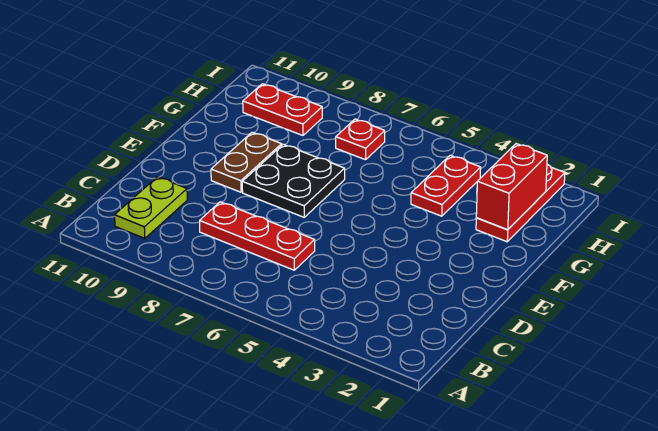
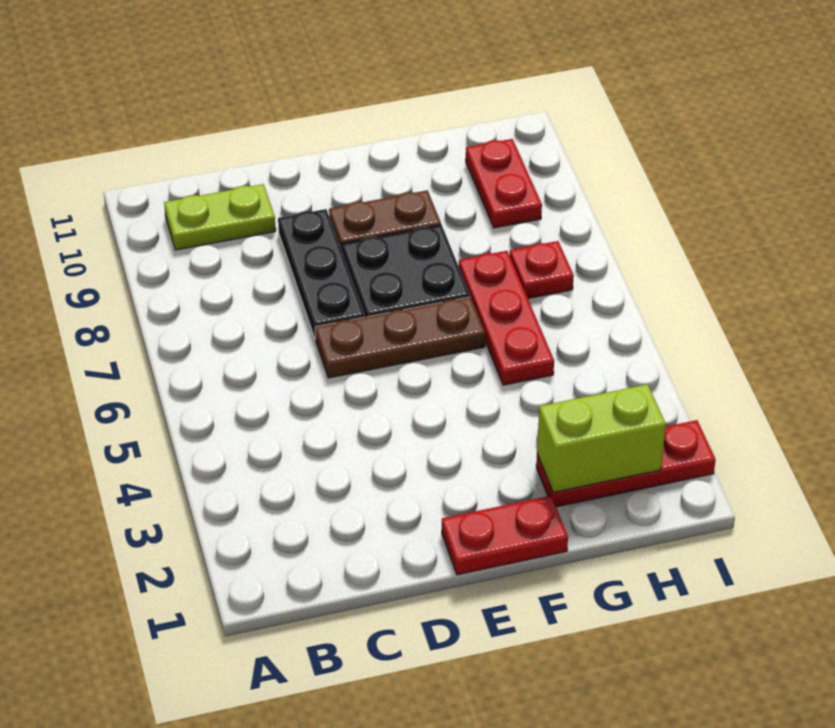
red plate C6:C8 level 1 -> red plate G5:G7 level 1
none -> brown plate D6:F6 level 1
none -> black plate D7:D9 level 1
red brick G2:H2 level 2 -> lime brick G2:H2 level 2
red plate G4:H4 level 1 -> red plate E1:F1 level 1

